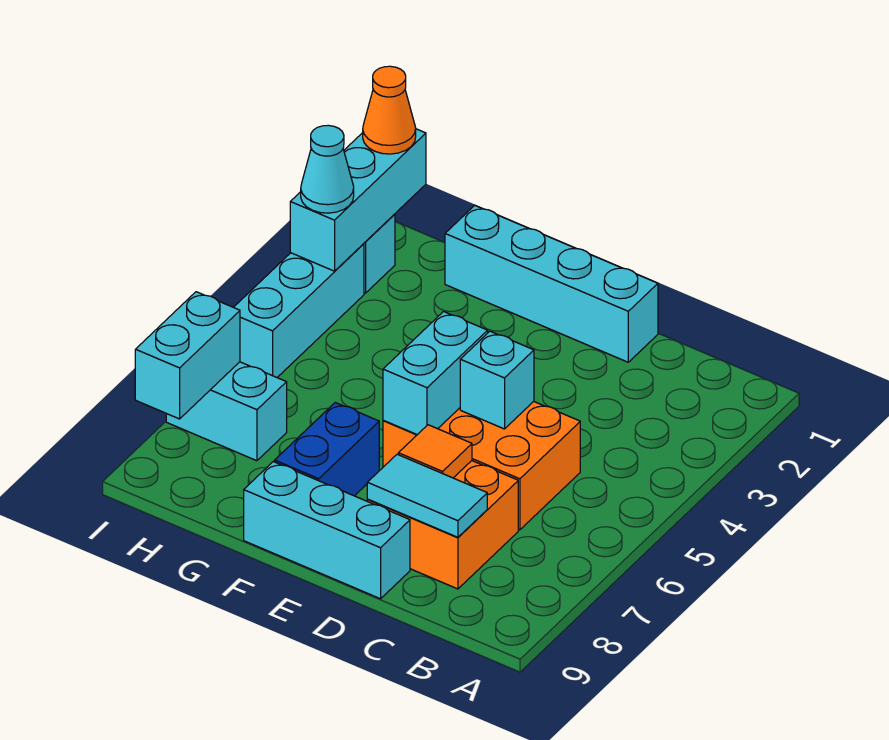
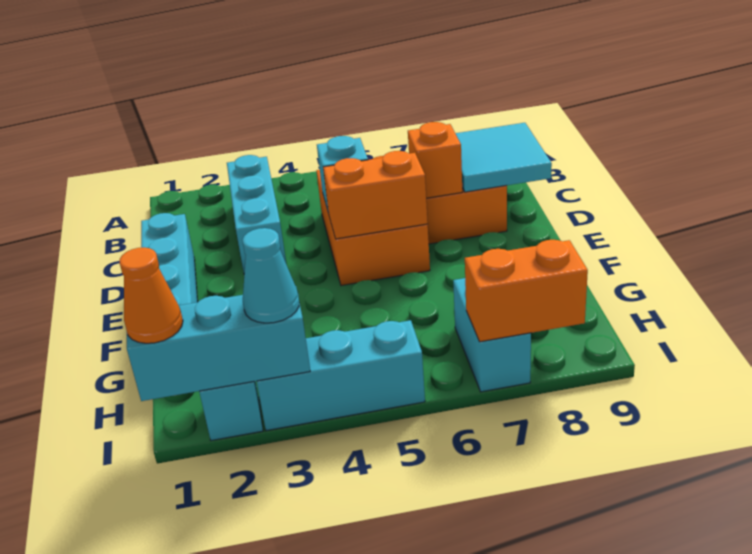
cyan tile C8:D8 level 2 -> cyan tile C8:D9 level 2
orange tile D7 level 2 -> orange brick D7 level 2
cyan brick D9:F9 level 1 -> cyan brick B3:D3 level 1
cyan brick E5:E6 level 2 -> orange brick E5:E6 level 2
blue brick F7:F8 level 1 -> none
cyan brick I7:I8 level 2 -> orange brick I7:I8 level 2

